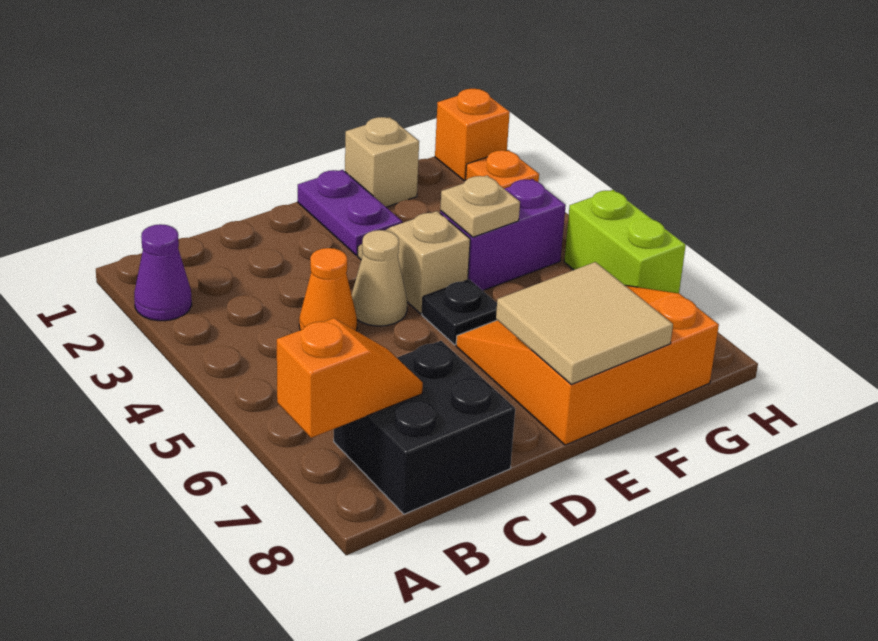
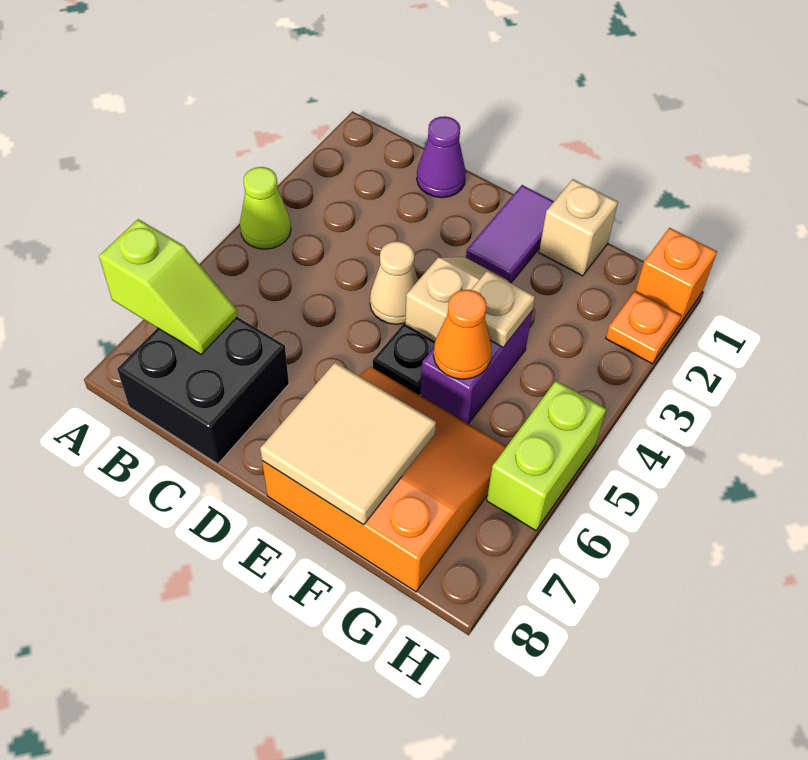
purple cone A2 level 1 -> purple cone C1 level 1
none -> lime cone A4 level 1
orange slope A7:B7 level 2 top A -> lime slope A7:B7 level 2 top A
orange cone C4 level 1 -> orange cone F5 level 2
purple plate E1:E2 level 1 -> purple tile E1:E2 level 1
purple brick F4:G4 level 1 -> purple brick F4:F5 level 1

